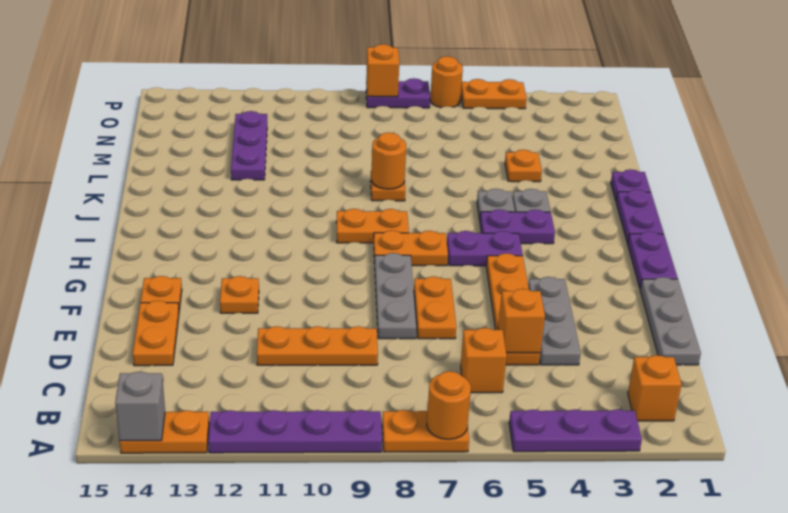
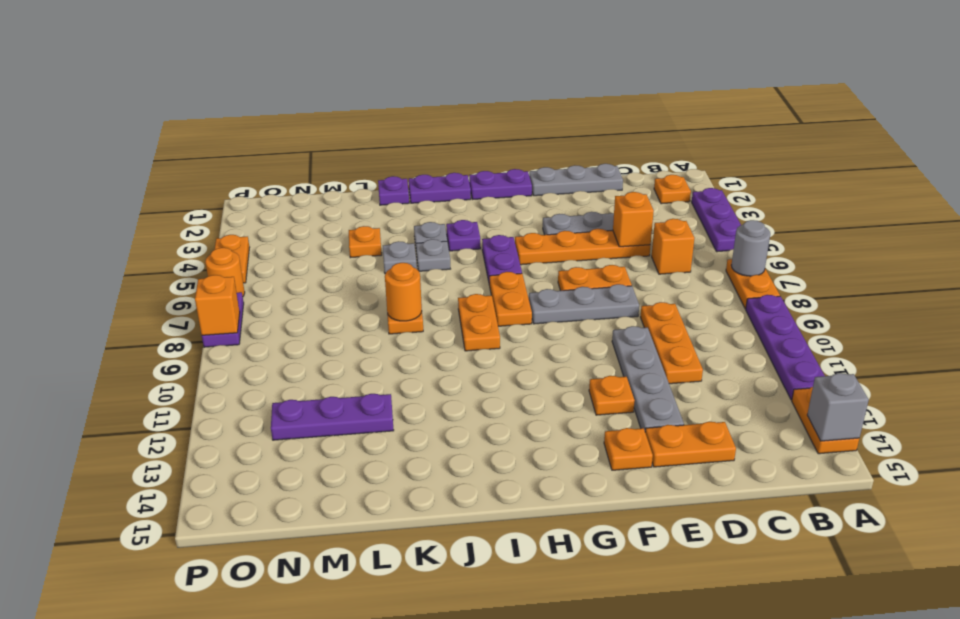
orange round brick A7 level 2 -> grey round brick A7 level 2
orange brick B2 level 1 -> orange plate B2 level 1
none -> grey plate E10:E13 level 1
purple plate I4:I5 level 1 -> purple plate I4 level 1
none -> grey plate K5 level 1

